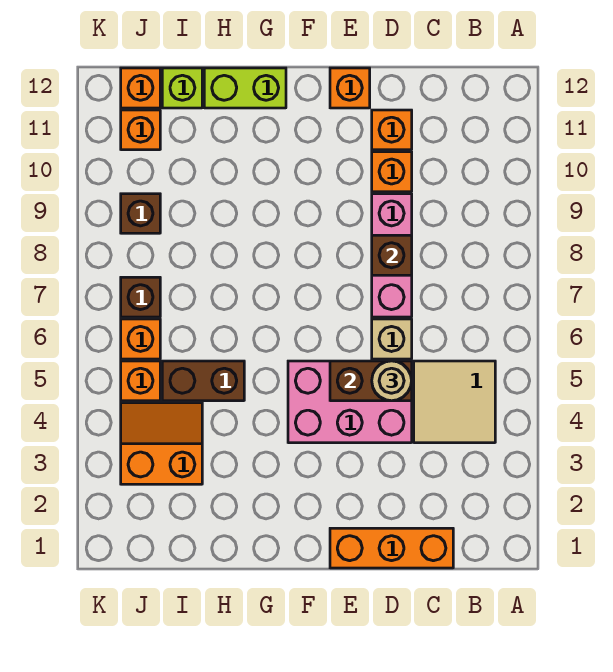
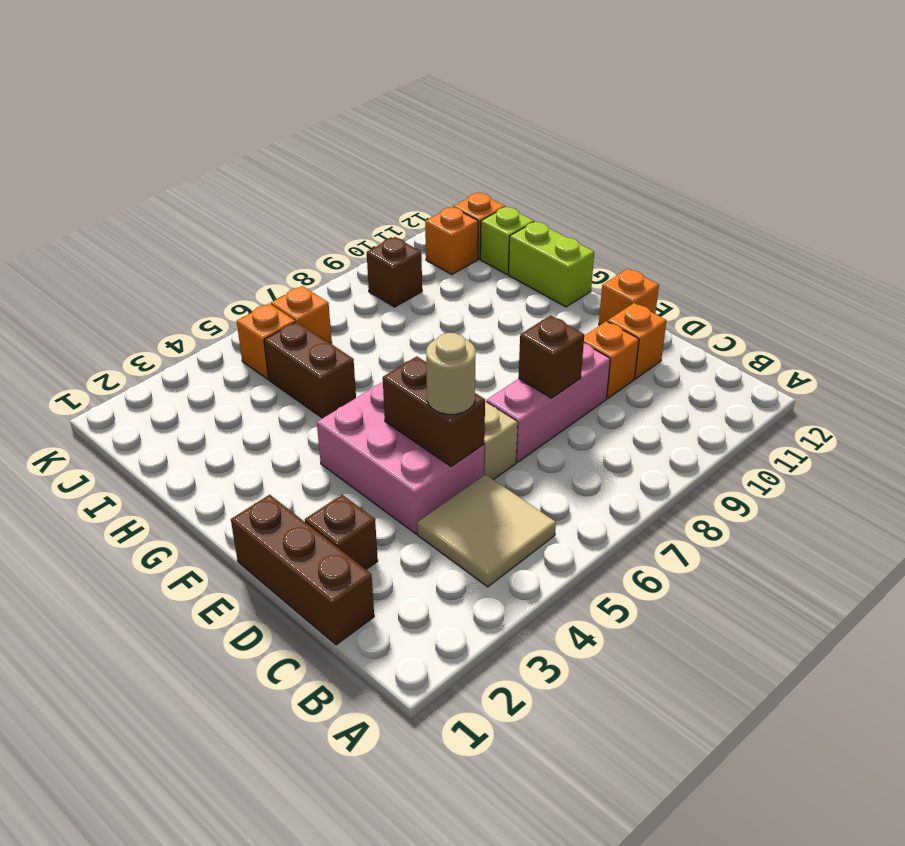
orange brick C1:E1 level 1 -> brown brick C1:E1 level 1
orange slope I3:J4 level 1 top 3 -> none
brown brick J7 level 1 -> brown brick D2 level 1

